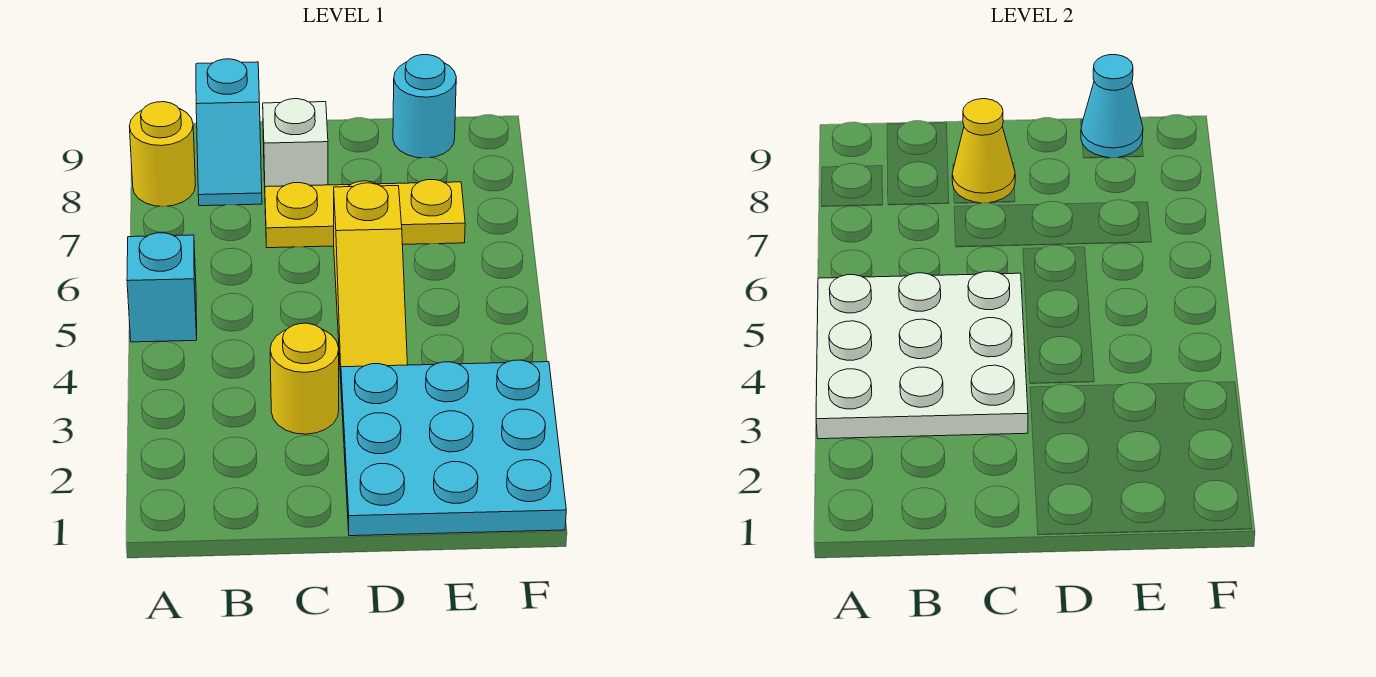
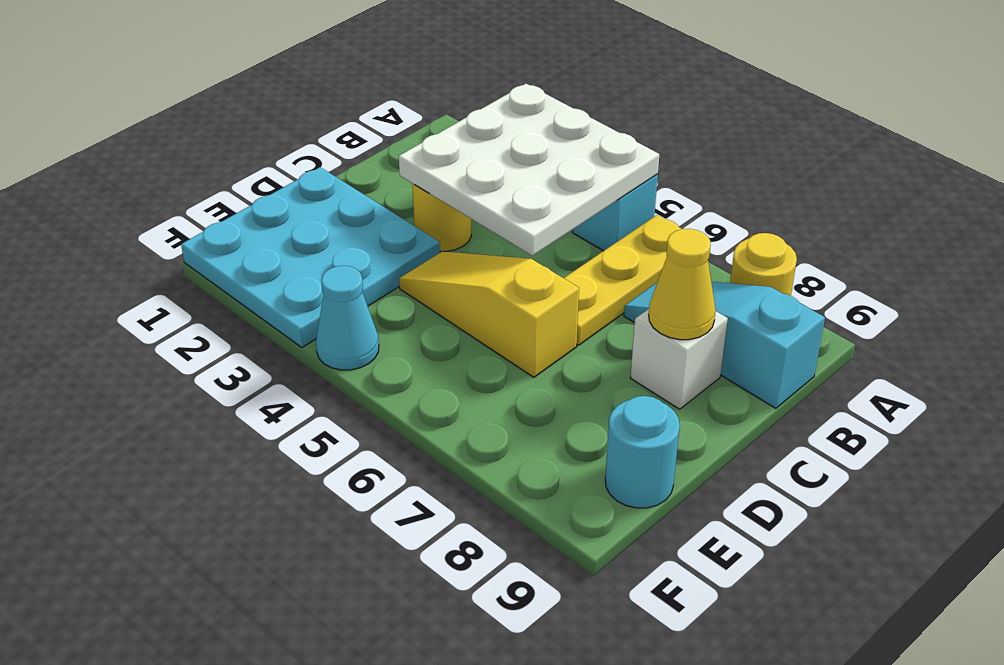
cyan slope B8:B9 level 1 top 9 -> cyan slope B7:B9 level 1 top 9
yellow plate C7:E7 level 1 -> yellow plate A6:C6 level 1
cyan cone E9 level 2 -> cyan cone F4 level 1

